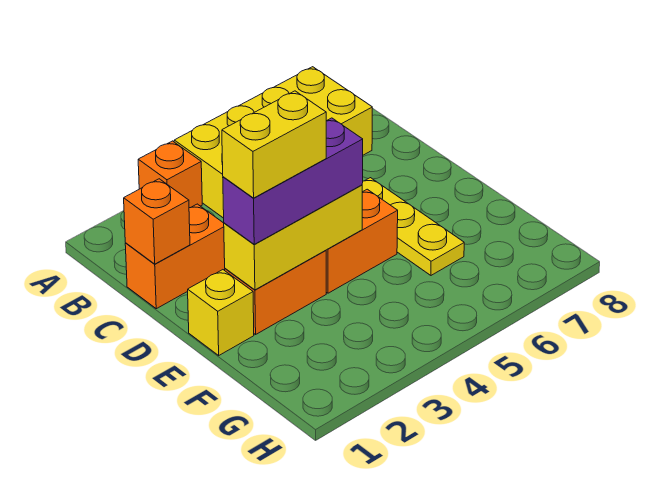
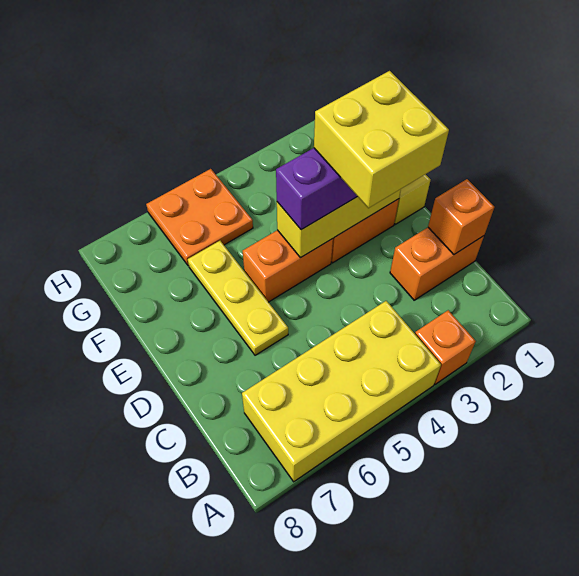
yellow brick E2:E3 level 4 -> yellow brick D2:E3 level 4
none -> orange plate G5:H6 level 1

